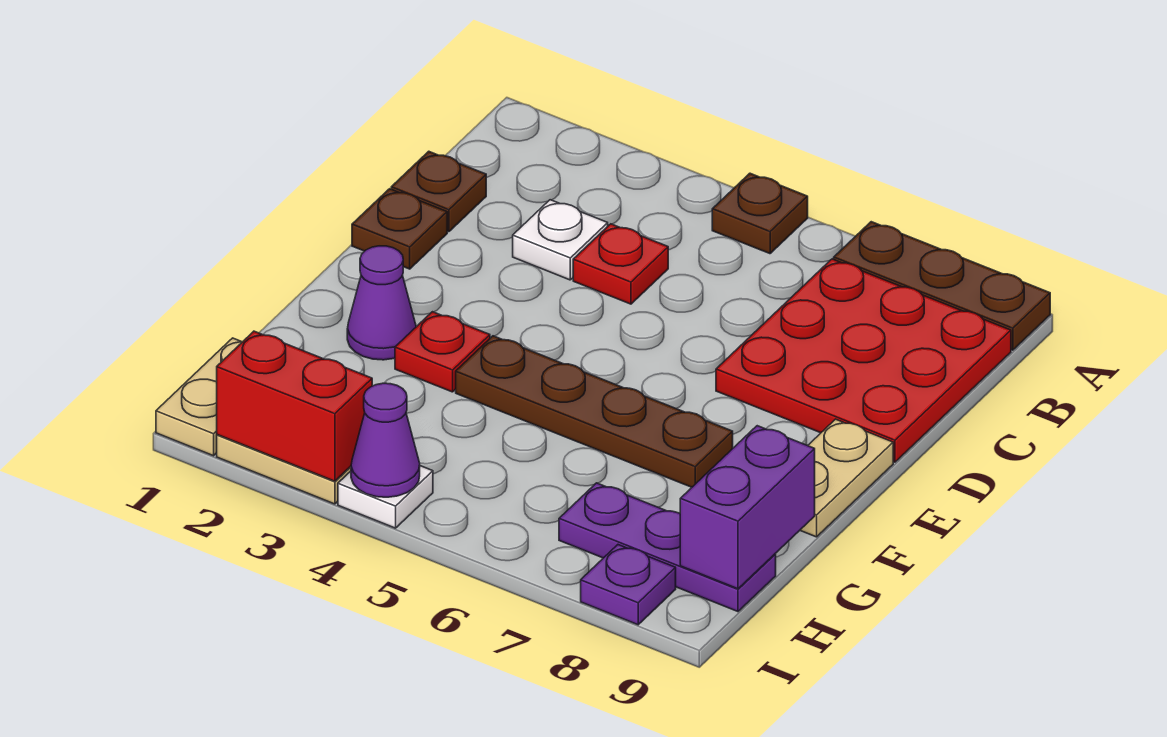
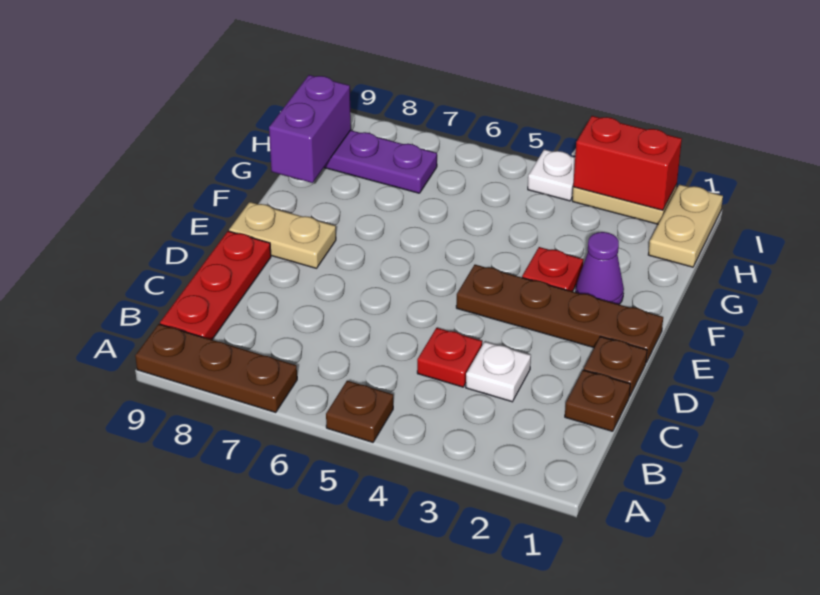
red plate B7:D9 level 1 -> red plate B9:D9 level 1
tan plate E9:F9 level 1 -> tan plate E8:E9 level 1
brown plate F4:F7 level 1 -> brown plate E1:E4 level 1
purple cone I4 level 2 -> none
purple plate I8 level 1 -> none

